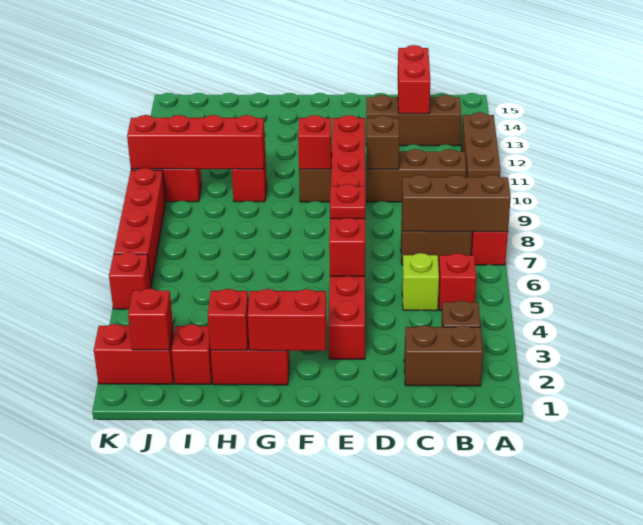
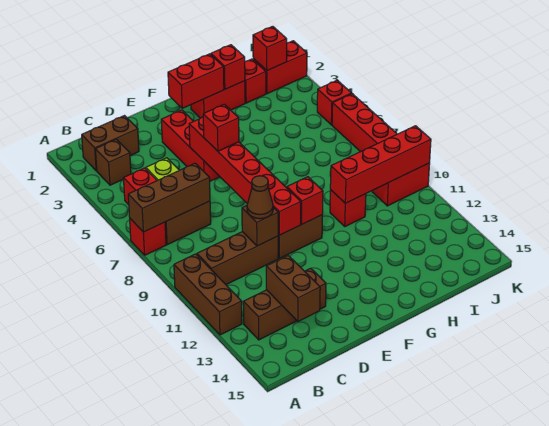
red brick C13:C14 level 2 -> brown brick C13:C14 level 2
none -> brown cone D10 level 3
red plate E6 level 3 -> red brick E6 level 3

